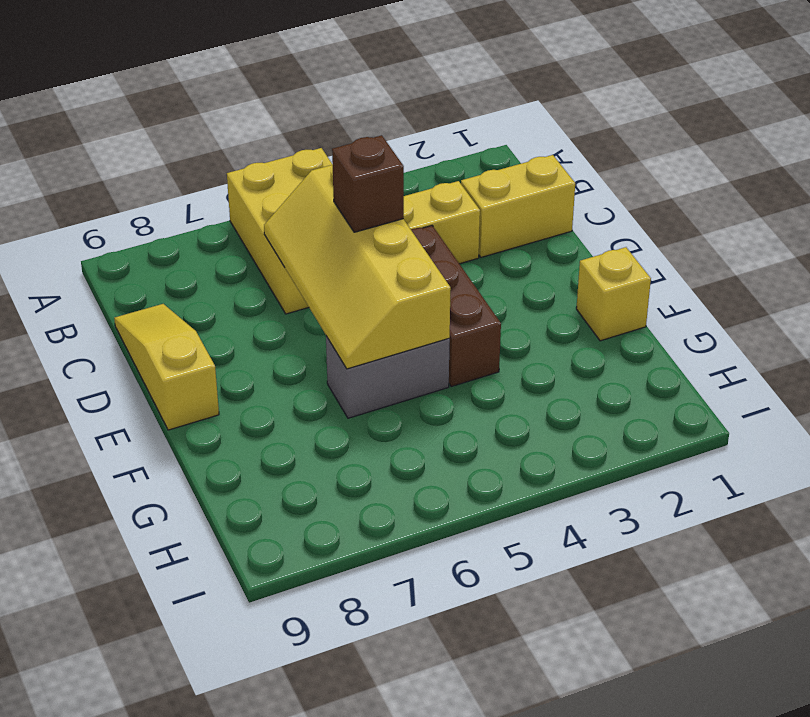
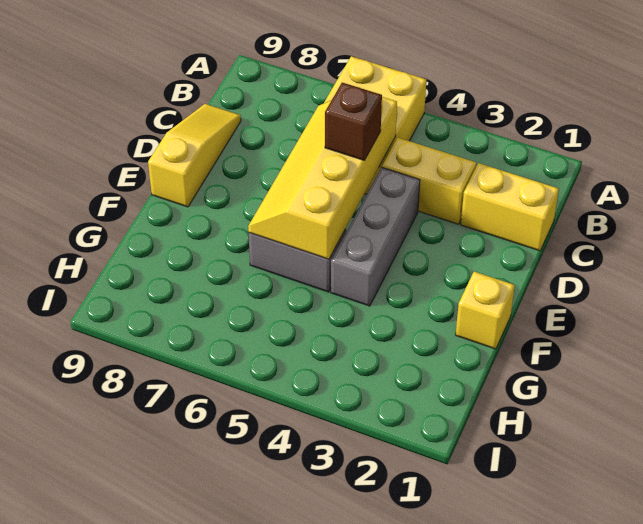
brown brick D4:F4 level 1 -> grey brick D4:F4 level 1

